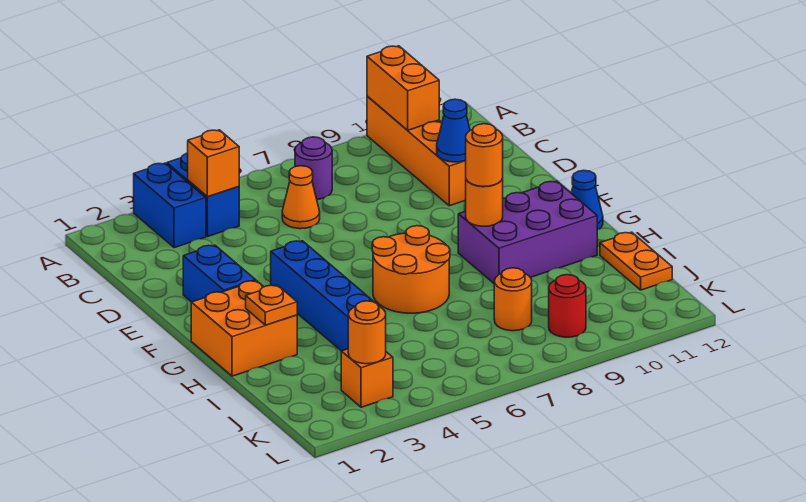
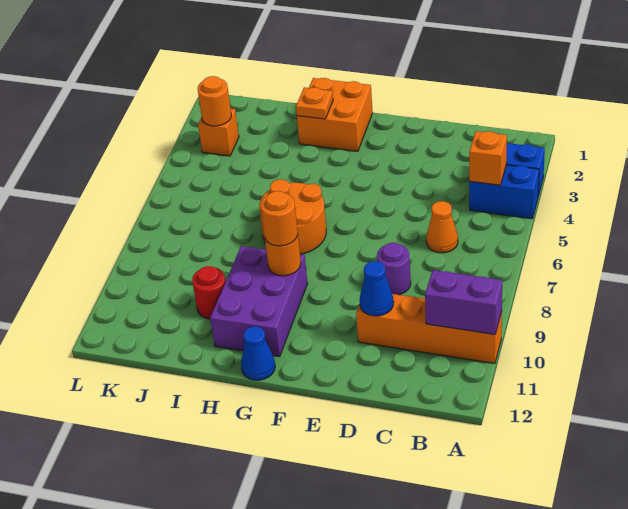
orange brick A10:B10 level 2 -> purple brick A10:B10 level 2
purple round brick B7 level 1 -> purple round brick D8 level 1
blue brick E2:F2 level 1 -> none
blue brick F4:I4 level 1 -> none
orange plate I12:J12 level 1 -> none
orange round brick J8 level 1 -> none
red round brick K9 level 1 -> red round brick I10 level 1

